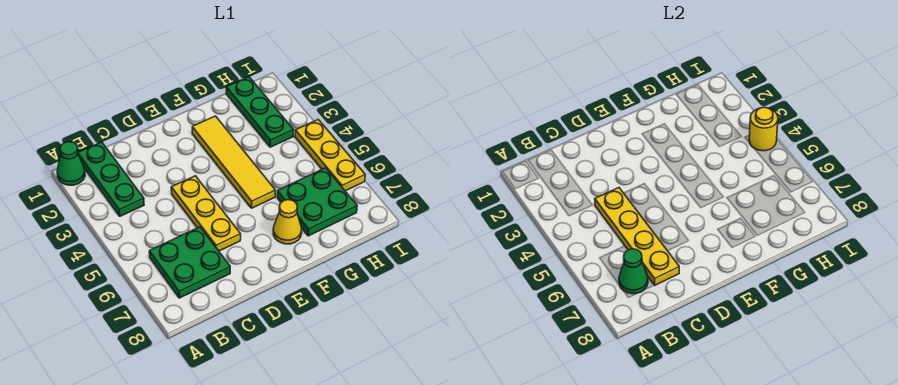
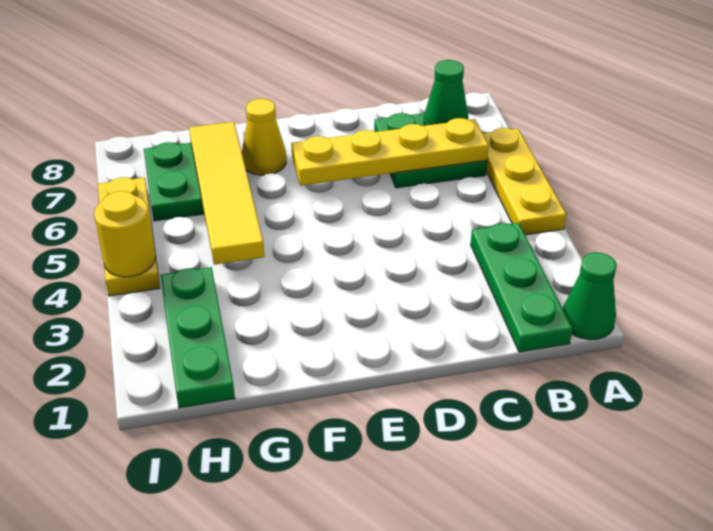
yellow plate C4:C7 level 2 -> yellow plate B6:E6 level 2
yellow plate D4:D6 level 1 -> yellow plate A4:A6 level 1
yellow tile F2:F5 level 1 -> yellow tile G4:G7 level 2

